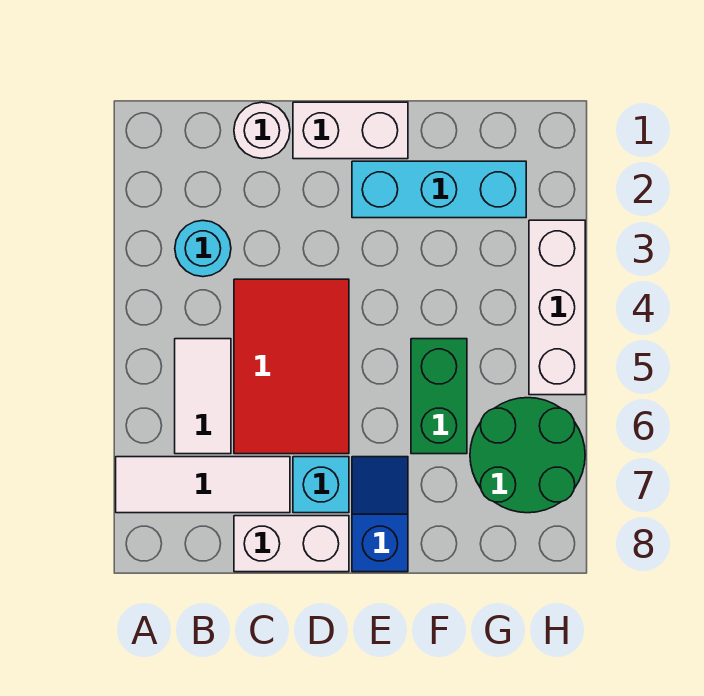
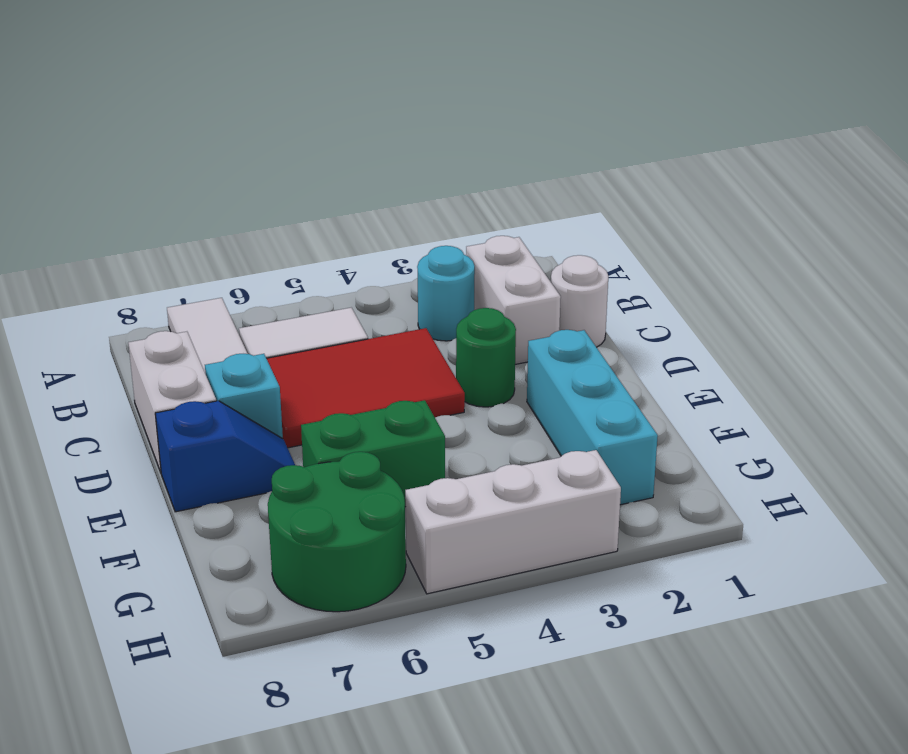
white brick D1:E1 level 1 -> white brick B2:C2 level 1
none -> green round brick D3 level 1

